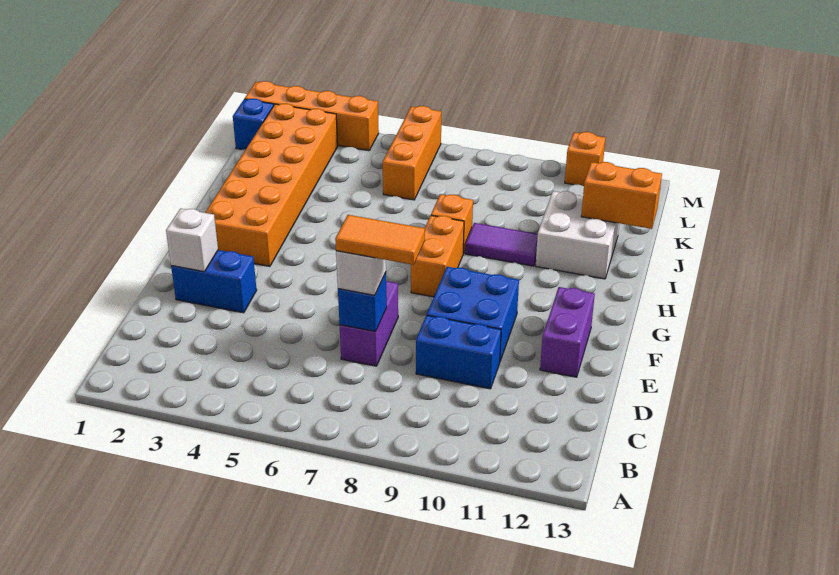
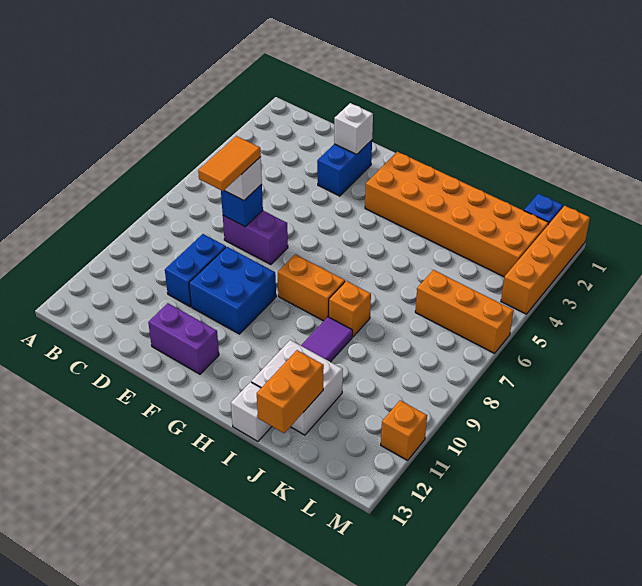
none -> white brick I13 level 1

